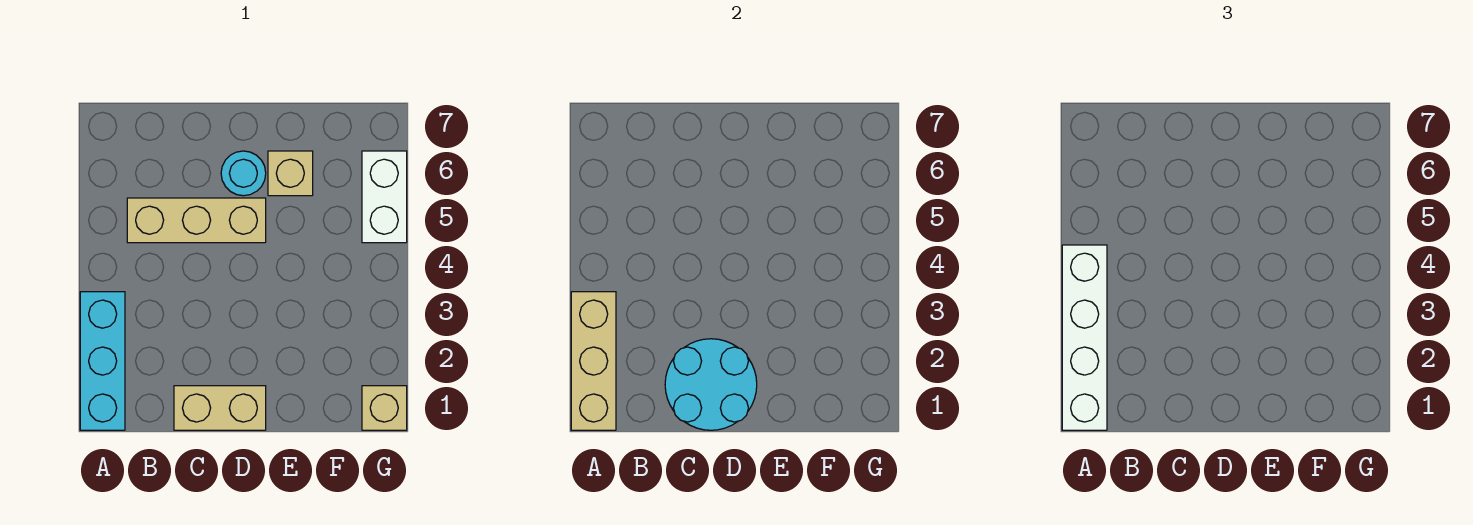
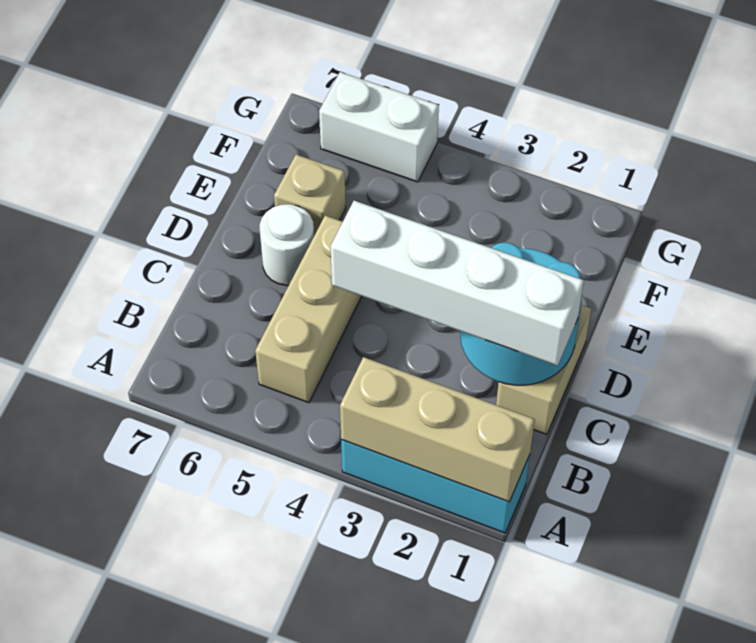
white brick A1:A4 level 3 -> white brick C1:C4 level 3
cyan round brick D6 level 1 -> white round brick D6 level 1
tan brick G1 level 1 -> none

